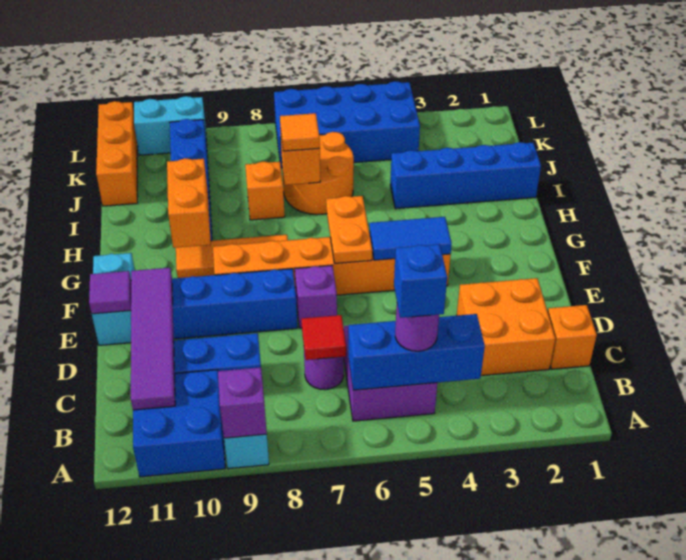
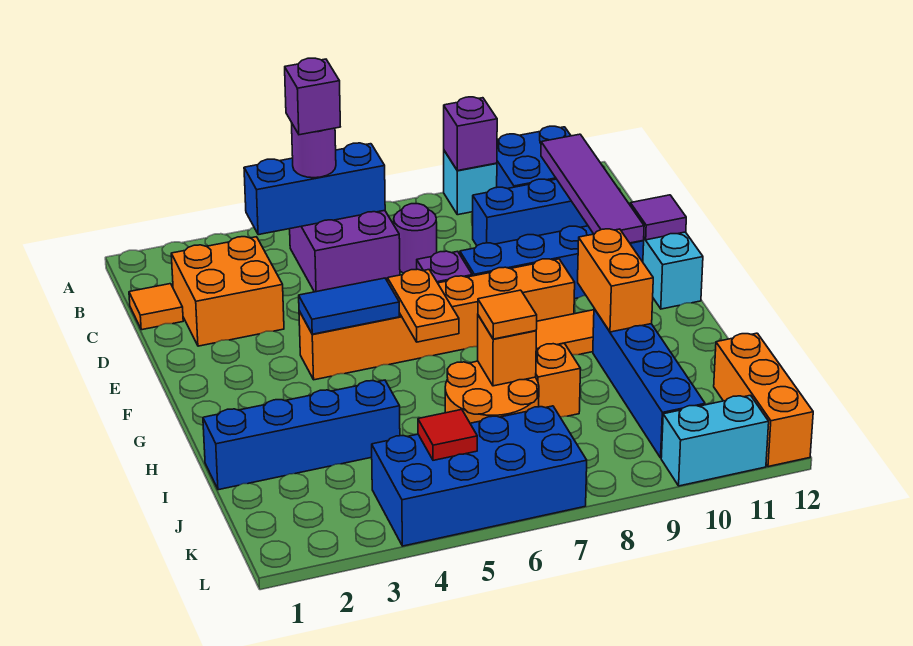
blue brick B5 level 4 -> purple brick B5 level 4
orange brick C1 level 1 -> orange tile C1 level 1
red tile C7 level 2 -> red tile K5 level 2

